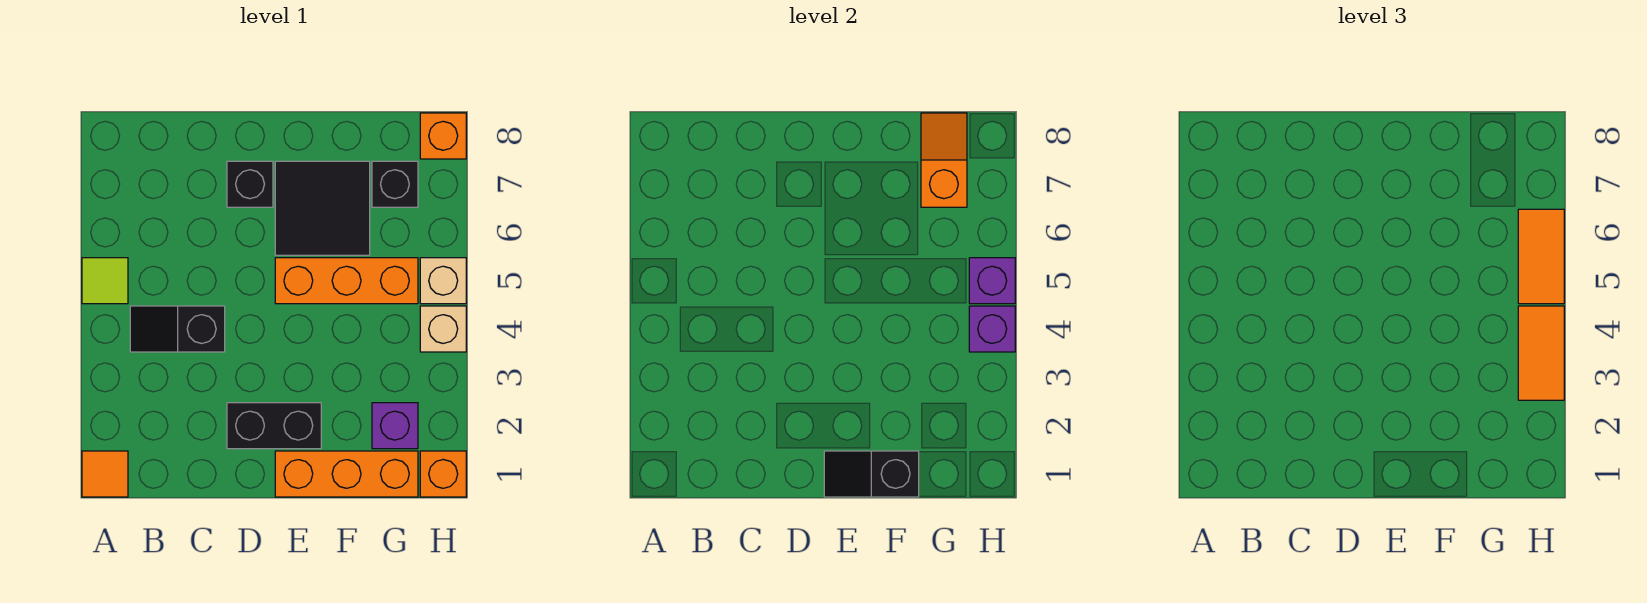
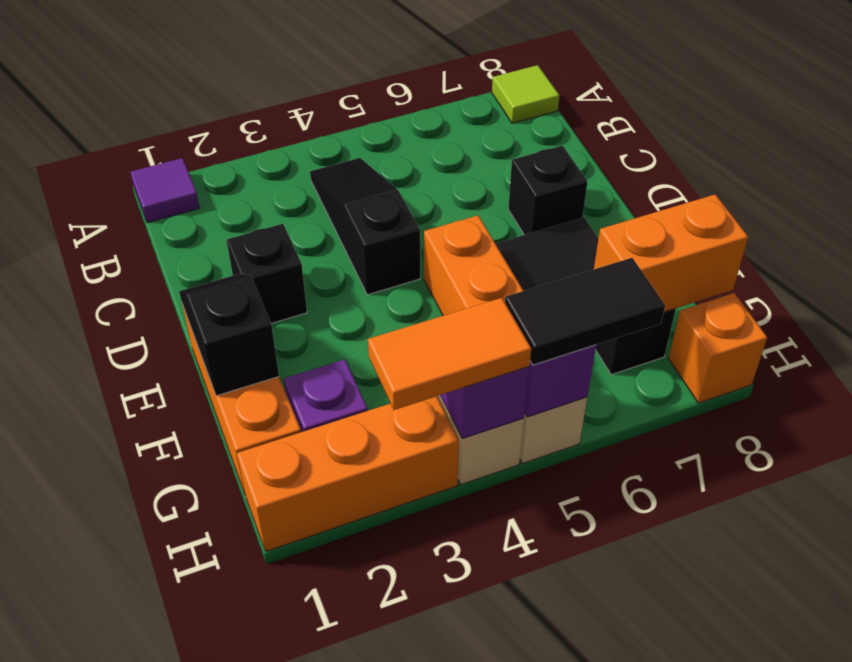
orange tile A1 level 1 -> purple tile A1 level 1
lime tile A5 level 1 -> lime tile A8 level 1
black slope B4:C4 level 1 top C -> black slope B4:D4 level 1 top D
black brick D2:E2 level 1 -> black brick D2 level 1
orange slope G7:G8 level 2 top 7 -> orange brick G7:G8 level 2
orange brick H1 level 1 -> orange brick H1:H3 level 1
orange tile H5:H6 level 3 -> black tile H5:H6 level 3

